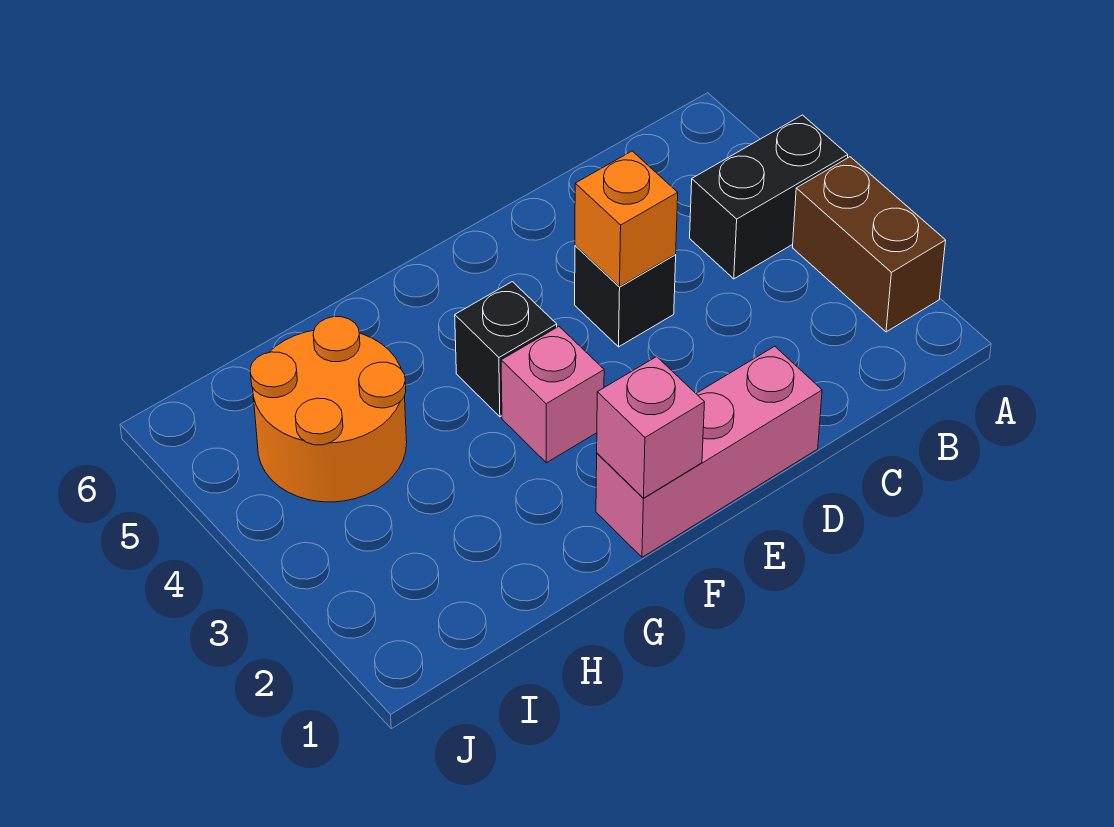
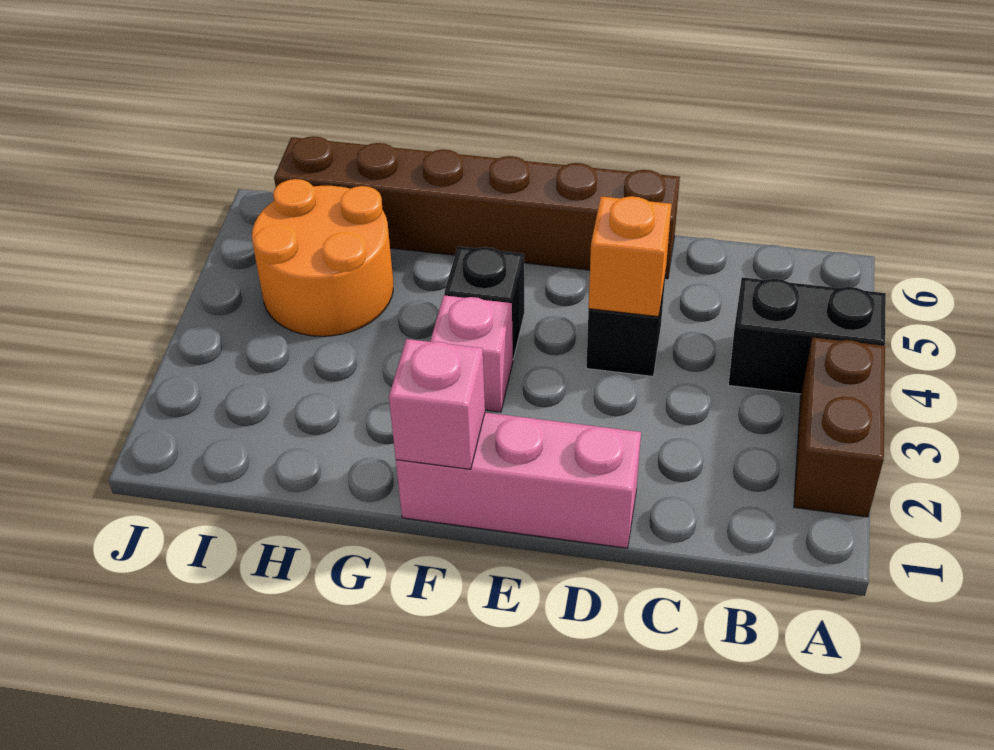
none -> brown brick D6:I6 level 1

